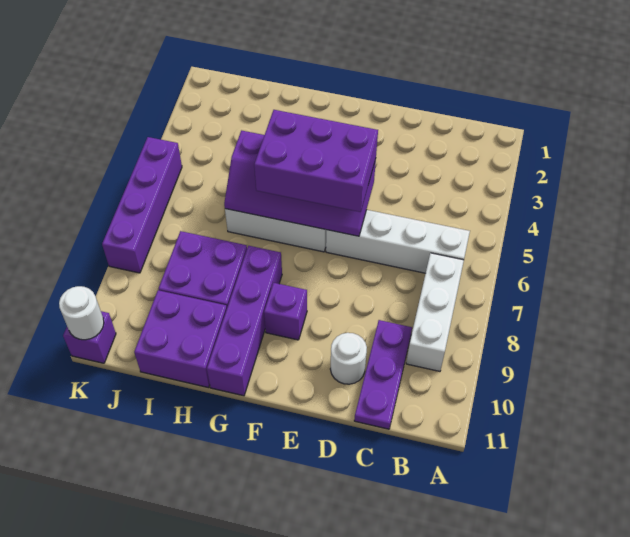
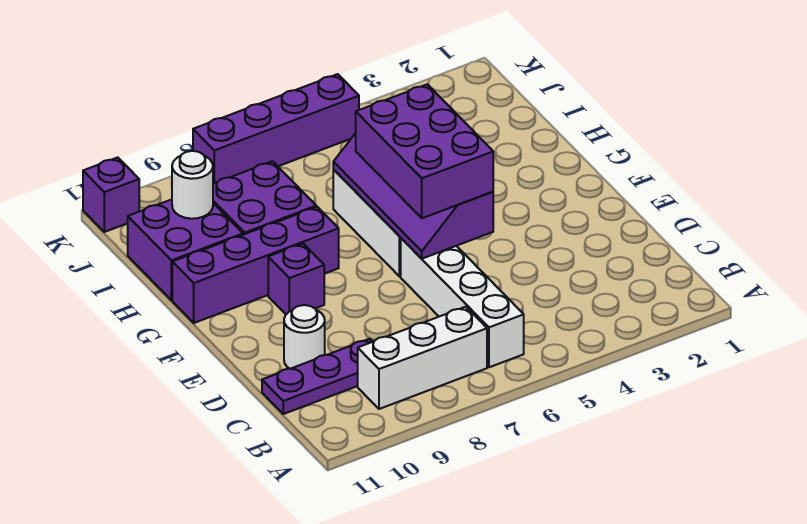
white round brick K11 level 2 -> white round brick I10 level 2

